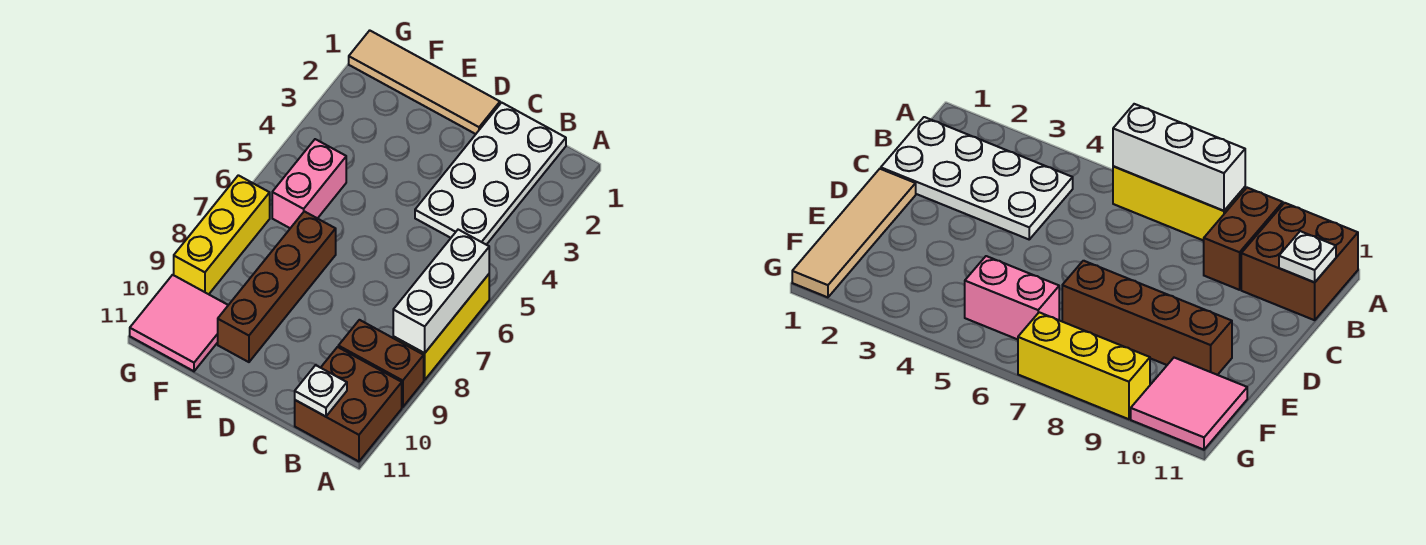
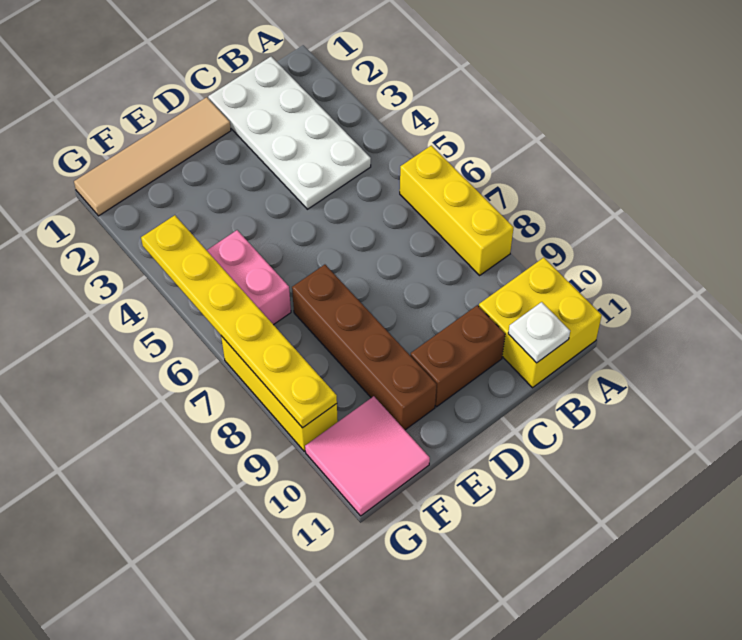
white brick A6:A8 level 2 -> none
brown brick A9:B9 level 1 -> brown brick C10:D10 level 1
brown brick A10:B11 level 1 -> yellow brick A10:B11 level 1
none -> yellow plate G4:G9 level 2

